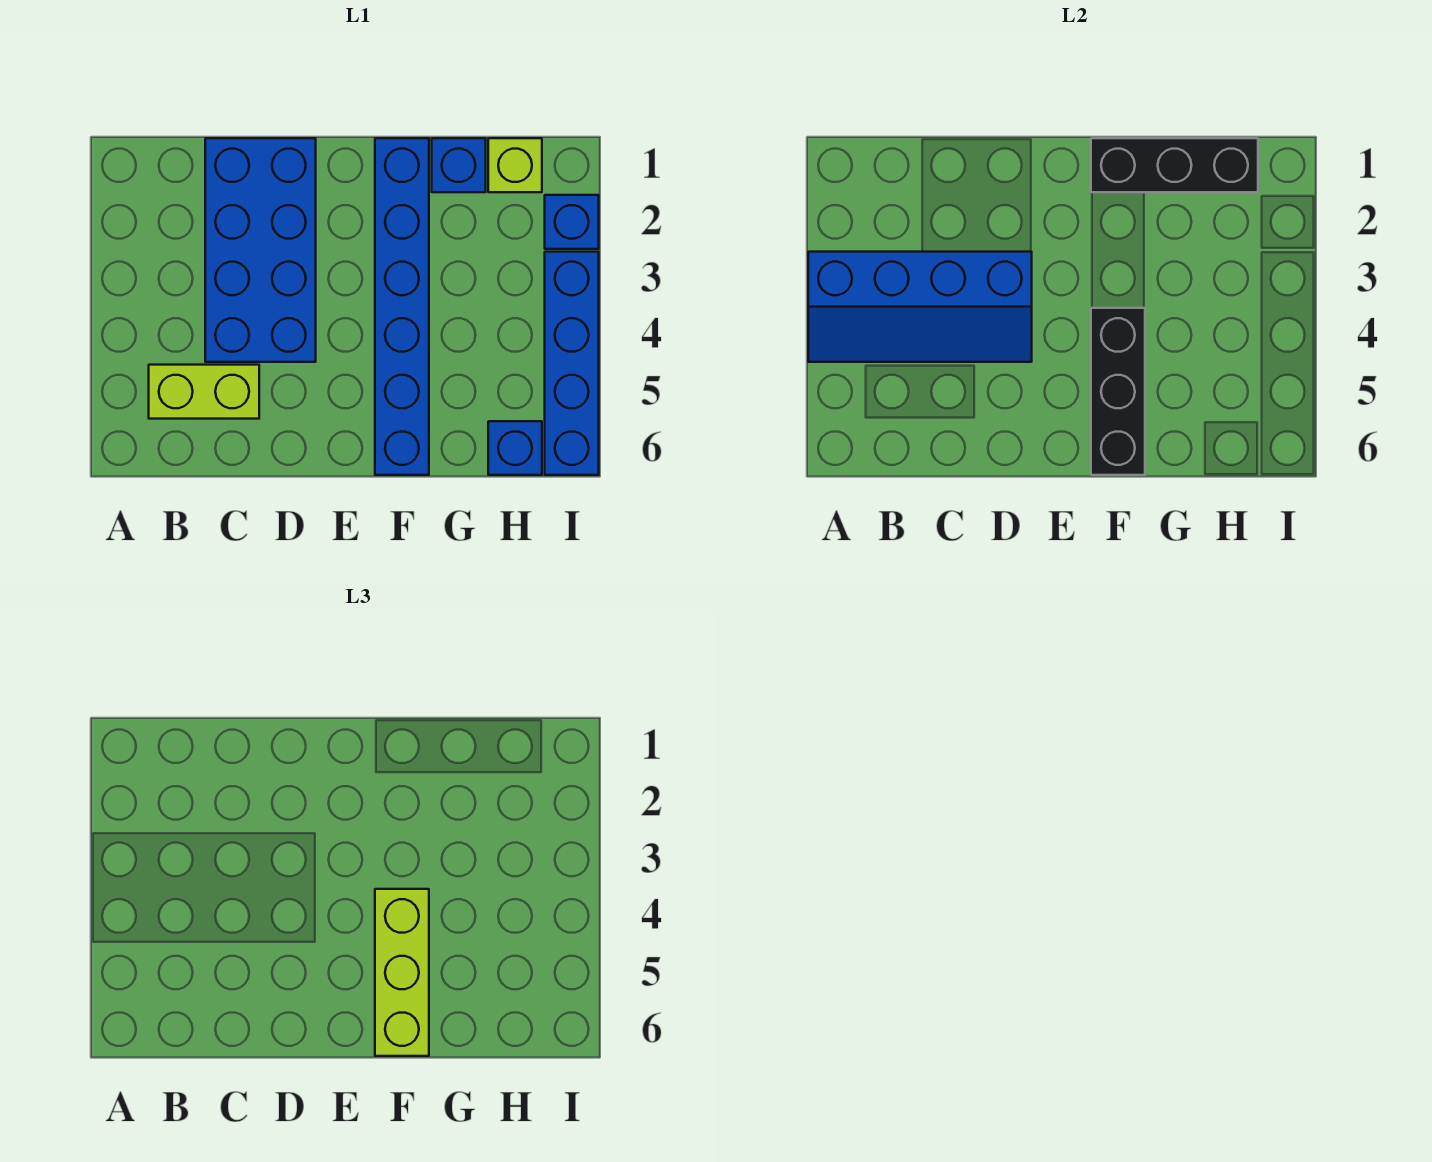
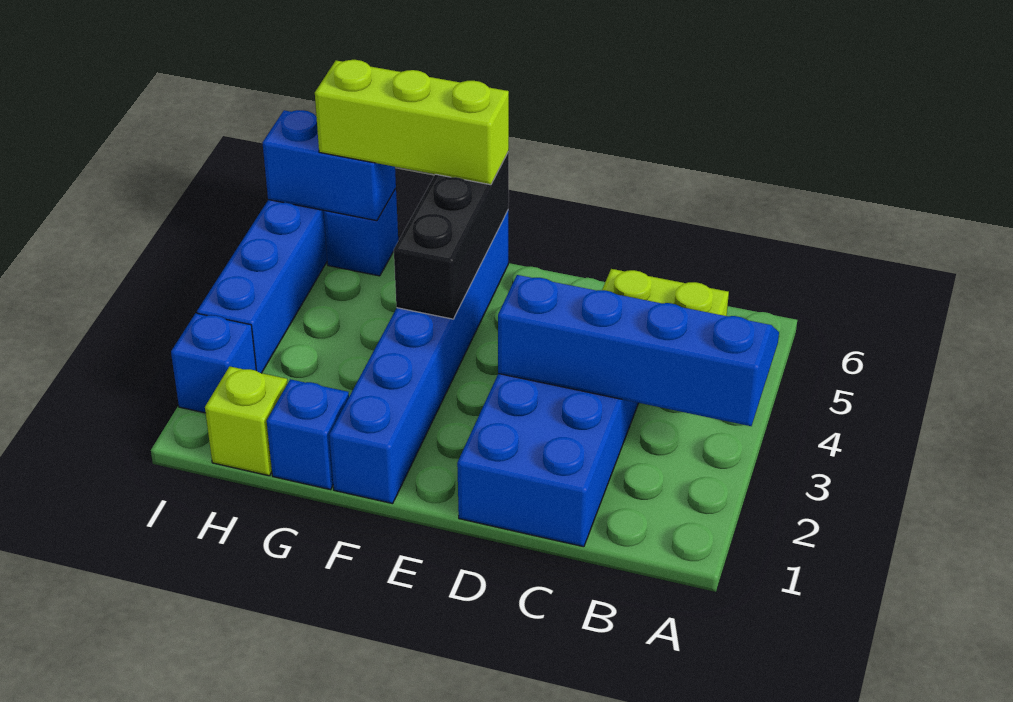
black brick F1:H1 level 2 -> none
lime brick F4:F6 level 3 -> lime brick F6:H6 level 3
none -> blue brick H6:I6 level 2

